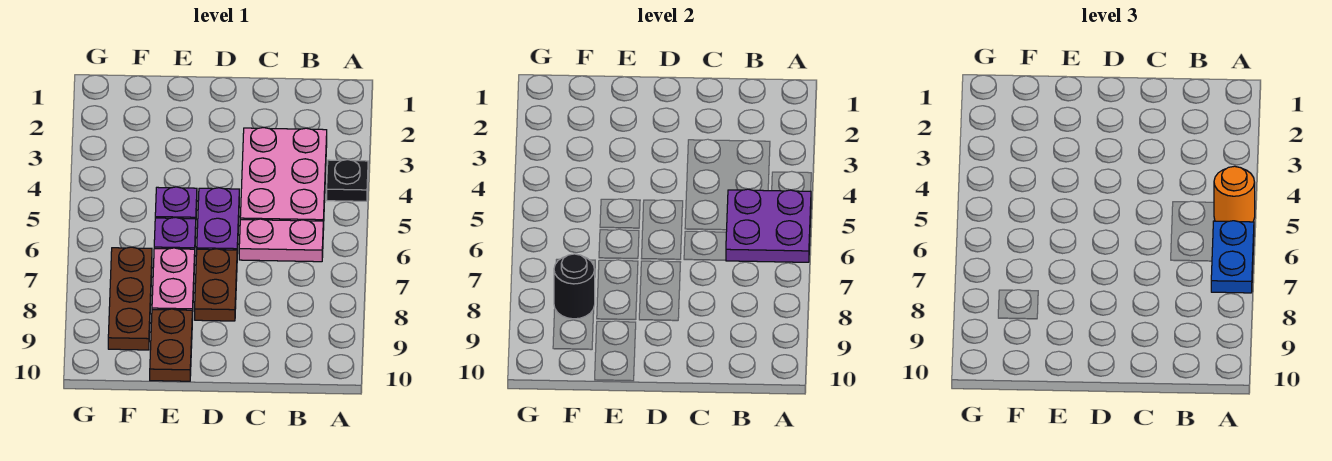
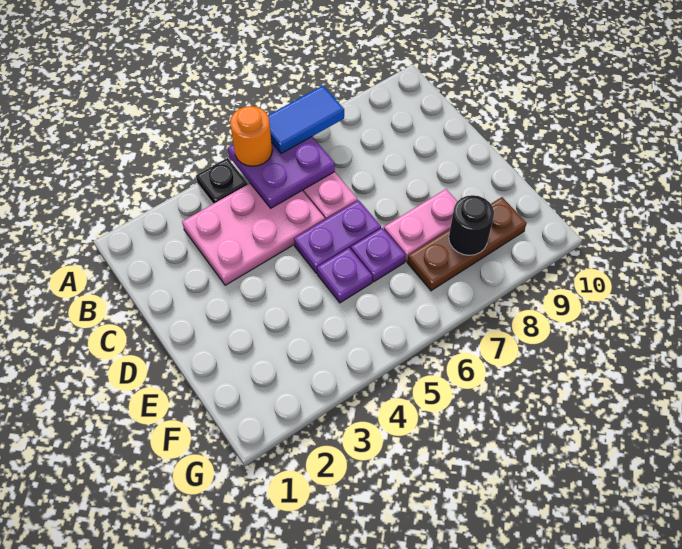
blue plate A6:A7 level 3 -> blue tile A6:A7 level 3
brown plate D7:D8 level 1 -> none
brown plate E9:E10 level 1 -> none

